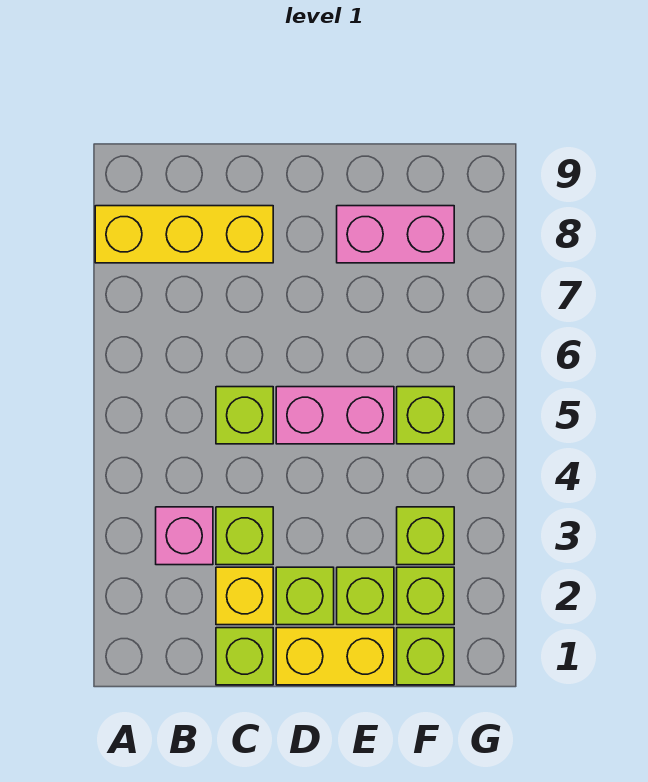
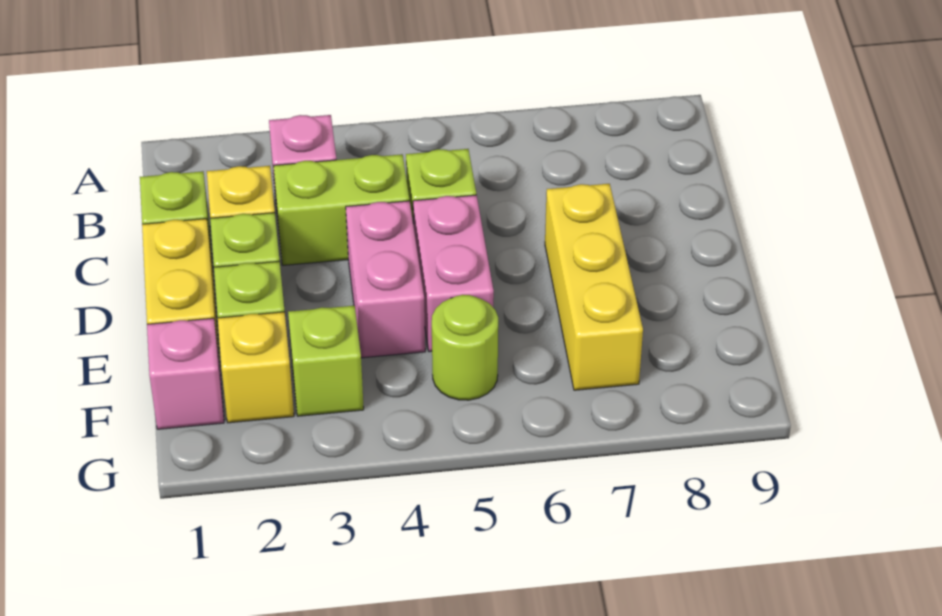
yellow brick A8:C8 level 1 -> yellow brick D7:F7 level 1
lime brick C3 level 1 -> lime brick C3:C4 level 1
pink brick E8:F8 level 1 -> pink brick D4:E4 level 1
lime brick F1 level 1 -> pink brick F1 level 1
lime brick F2 level 1 -> yellow brick F2 level 1
lime brick F5 level 1 -> lime round brick F5 level 1

